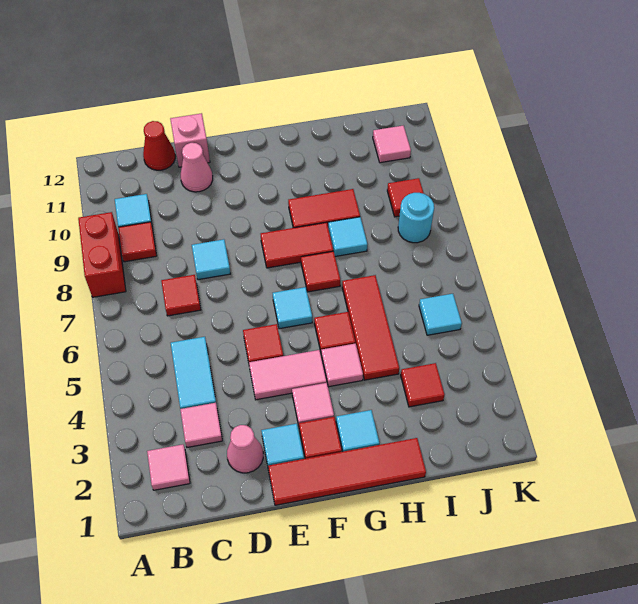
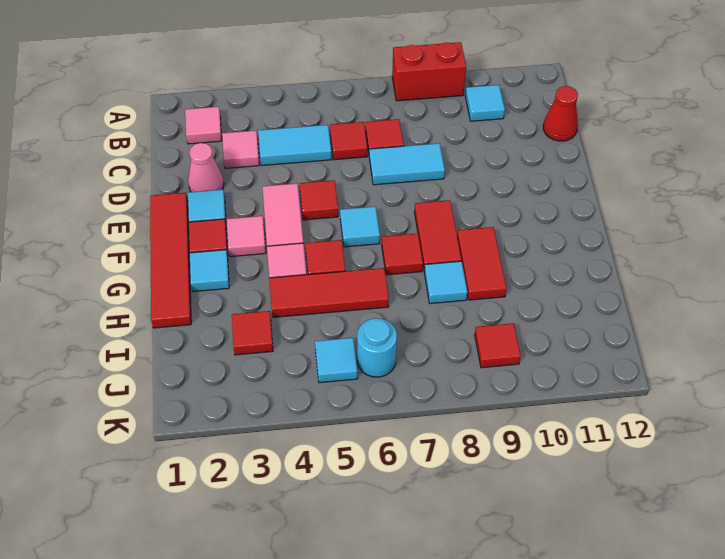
red tile B9 level 1 -> red tile C6 level 1
cyan tile D8 level 1 -> cyan tile D7:D8 level 1
pink cone D11 level 1 -> none
pink brick D12 level 1 -> none
cyan round brick J8 level 1 -> cyan round brick J6 level 1
pink tile J11 level 1 -> none

